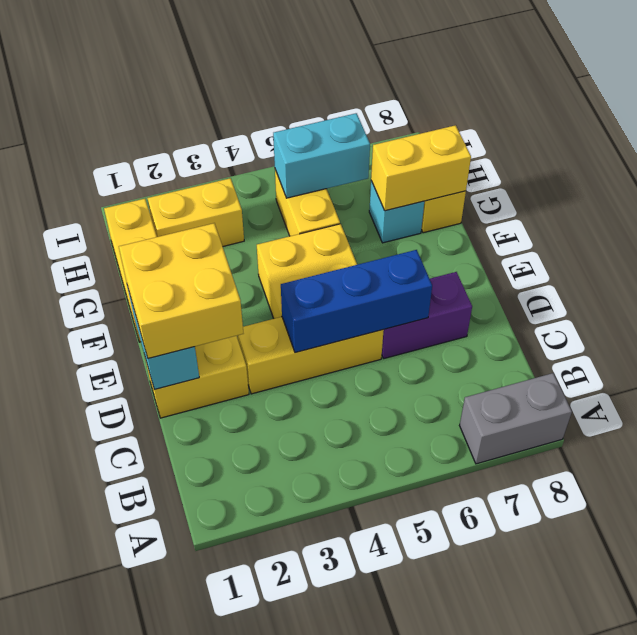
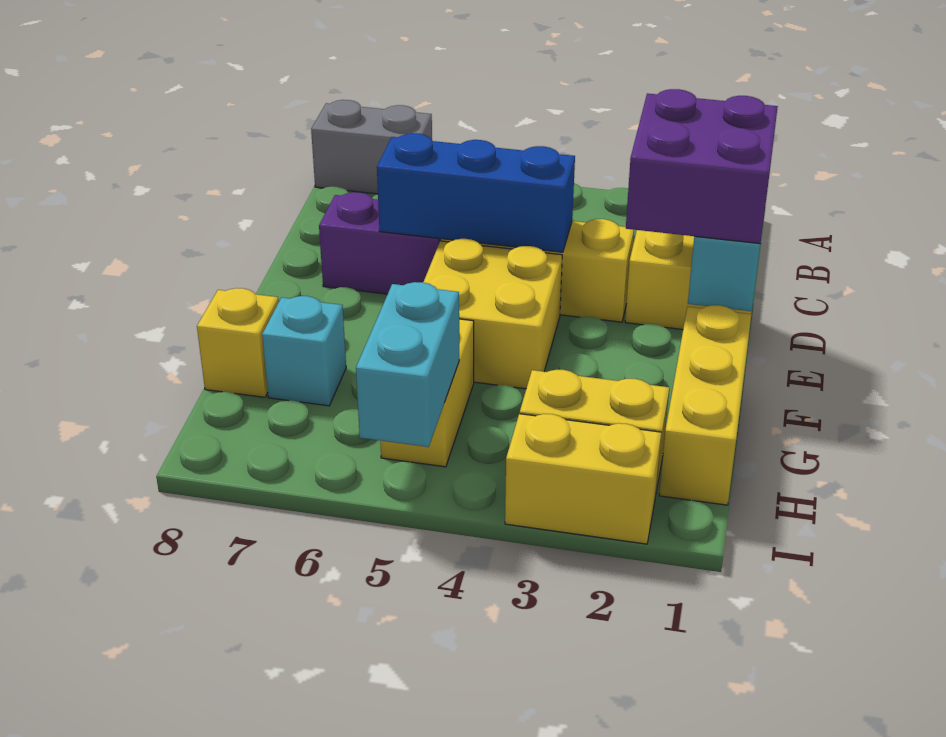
yellow brick D1:E2 level 3 -> purple brick D1:E2 level 3
yellow brick G7:G8 level 2 -> yellow brick I2:I3 level 1
cyan brick H5:H6 level 2 -> cyan brick H5:I5 level 2

